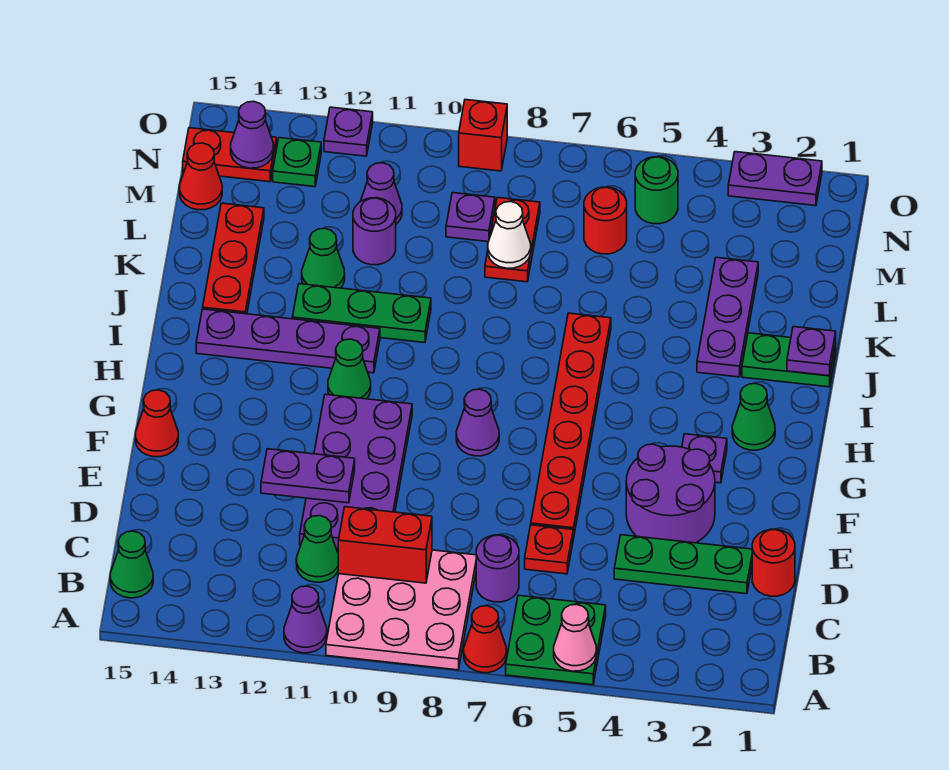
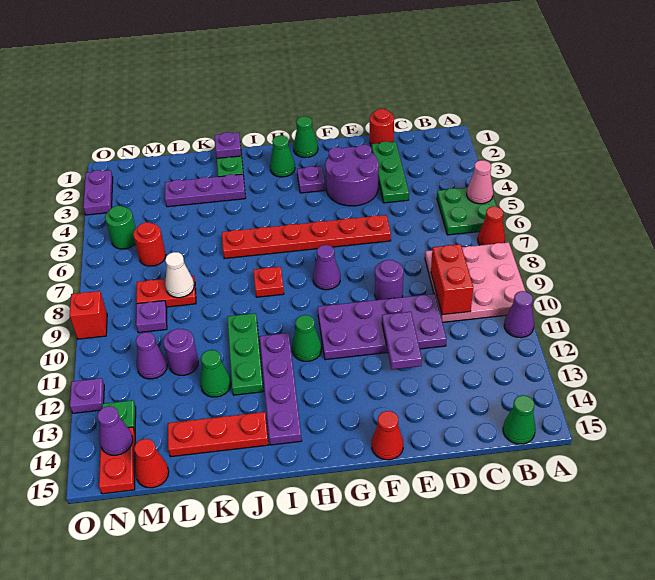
purple round brick C7 level 1 -> purple round brick E9 level 1
green cone C11 level 1 -> green cone G1 level 1
red plate D6 level 1 -> red plate I8 level 1

